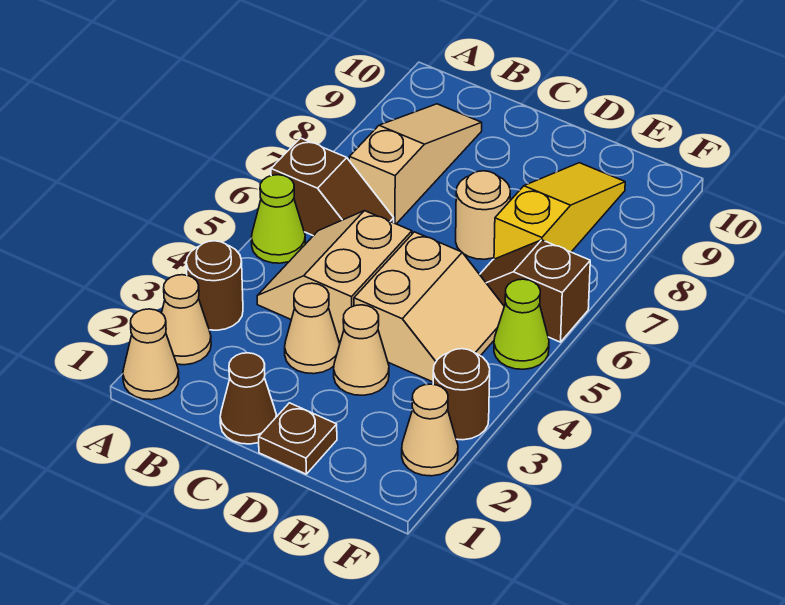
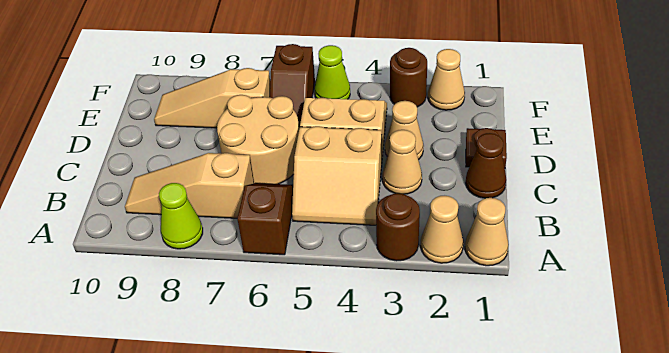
lime cone A5 level 1 -> lime cone A8 level 1
tan round brick D7 level 1 -> tan round brick C6:D7 level 1
yellow slope E7:E9 level 1 top 7 -> tan slope E7:E9 level 1 top 7

